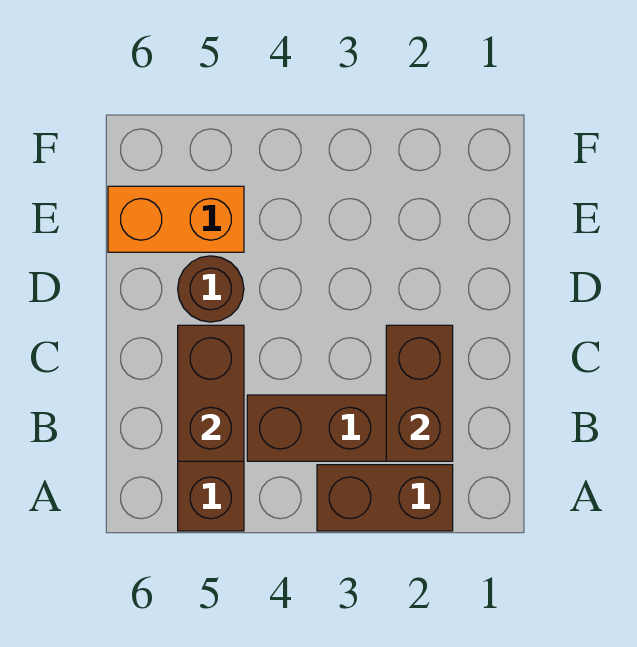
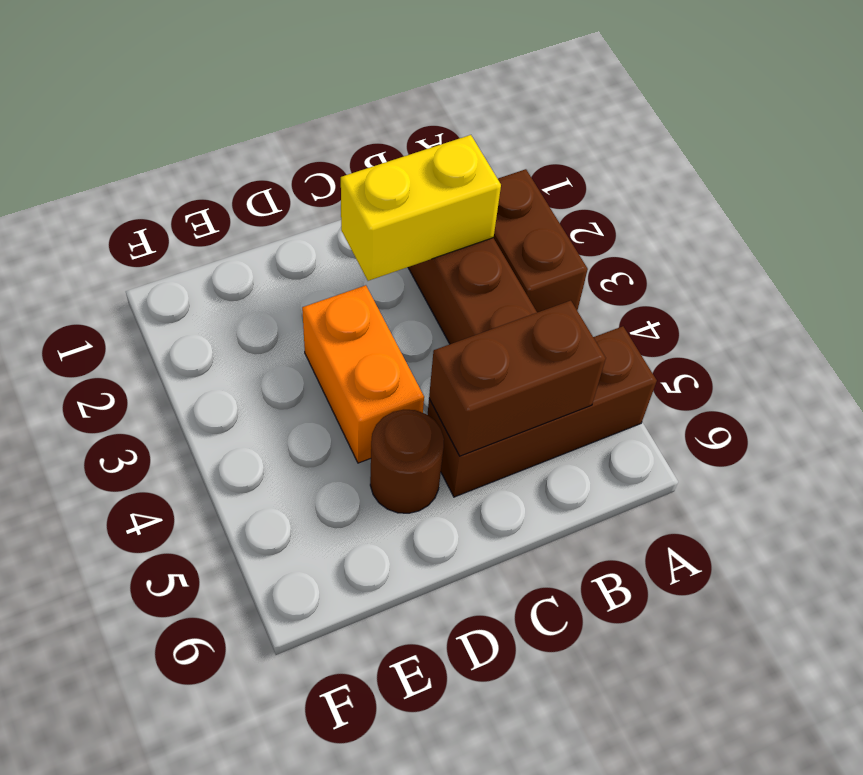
brown brick B2:C2 level 2 -> yellow brick B2:C2 level 2
orange brick E5:E6 level 1 -> orange brick D3:D4 level 1

